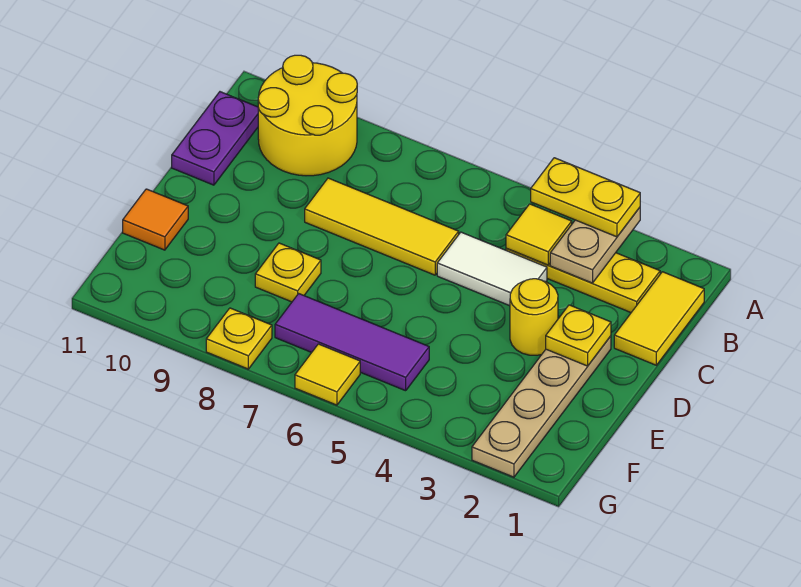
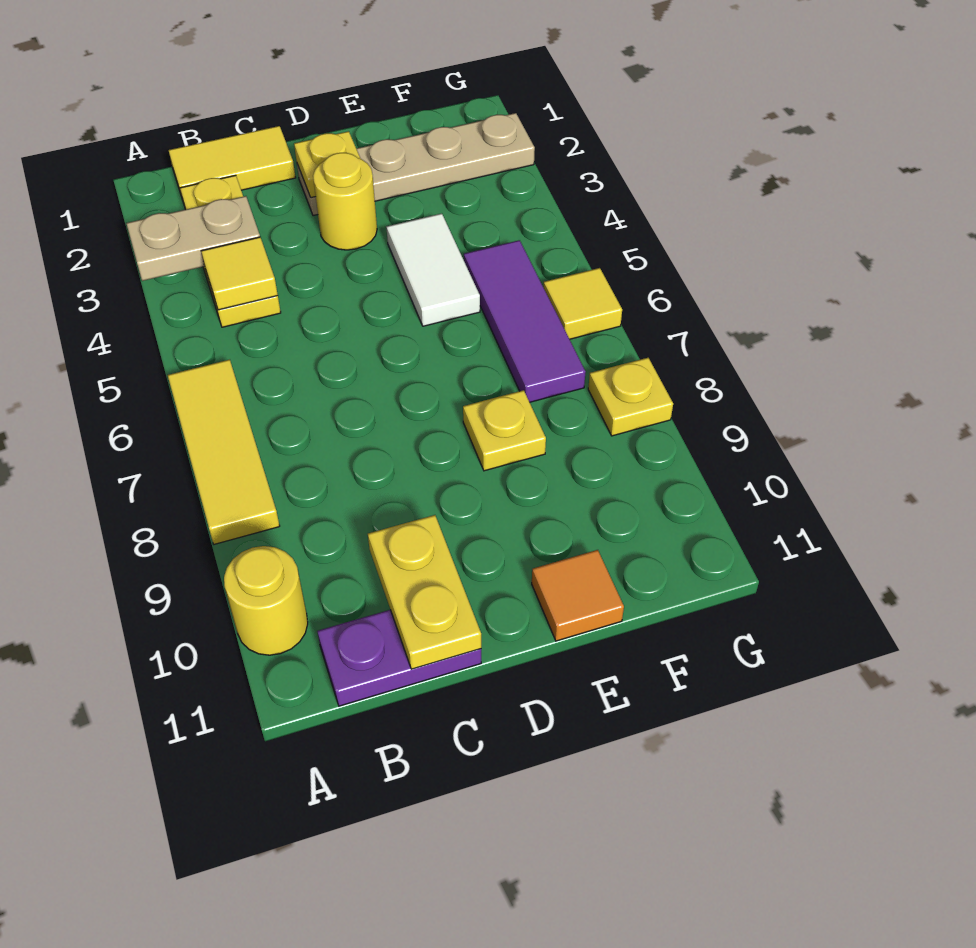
yellow plate A3:A4 level 3 -> yellow plate C10:C11 level 2
yellow round brick A9:B10 level 1 -> yellow round brick A10 level 1
white tile C4:C5 level 1 -> white tile E4:E5 level 1
yellow tile C6:C8 level 1 -> yellow tile A6:A8 level 1

